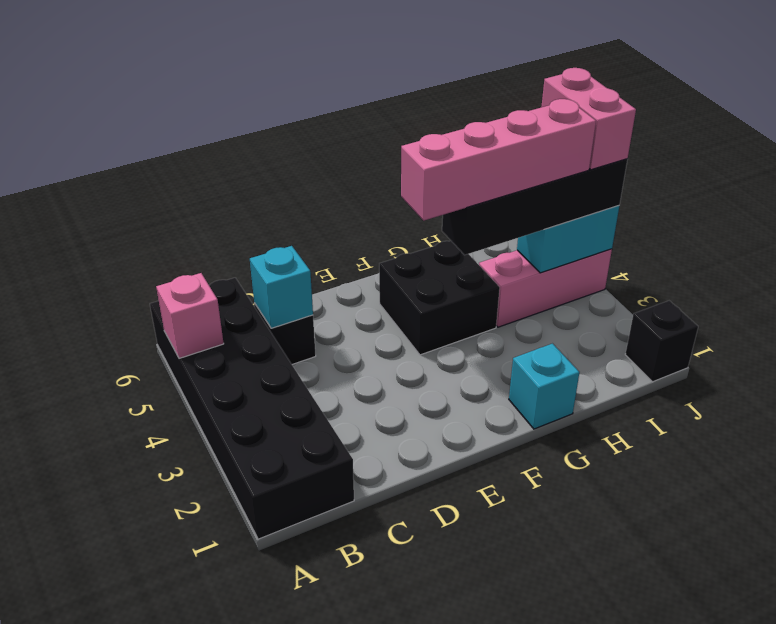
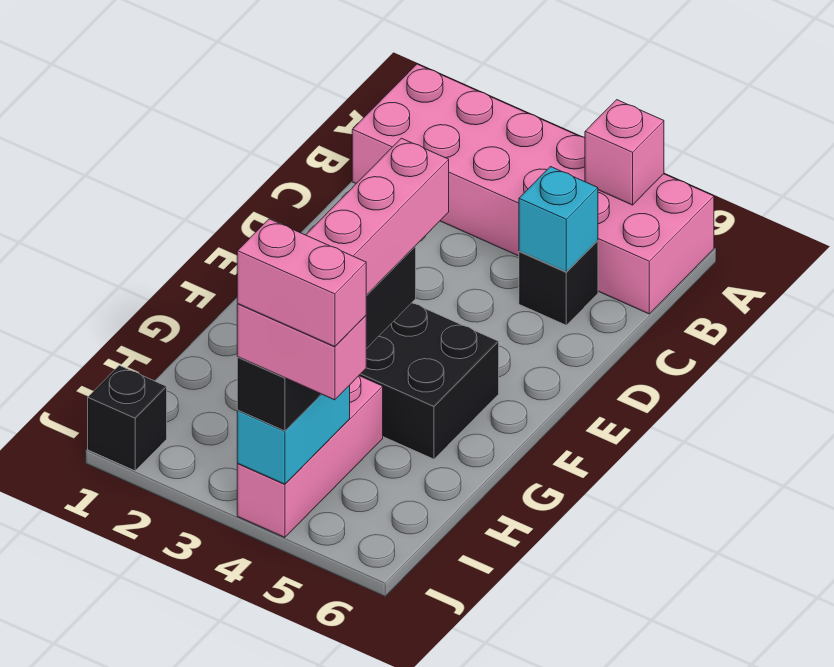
black brick A1:B6 level 1 -> pink brick A1:B6 level 1
cyan brick G1 level 1 -> none
none -> pink brick J4:J5 level 5

